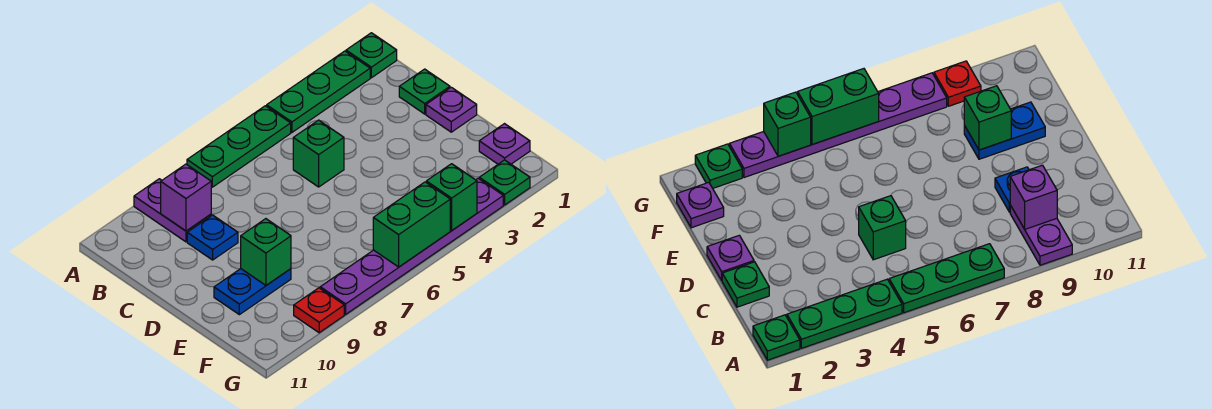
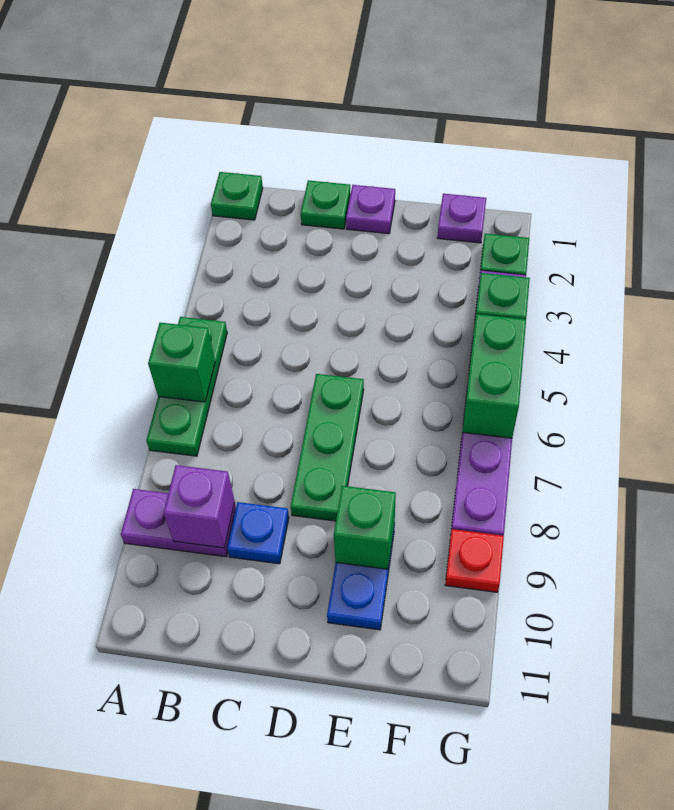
green plate A2:A4 level 1 -> green plate D6:D8 level 1
green brick C5 level 1 -> green brick A6 level 2

